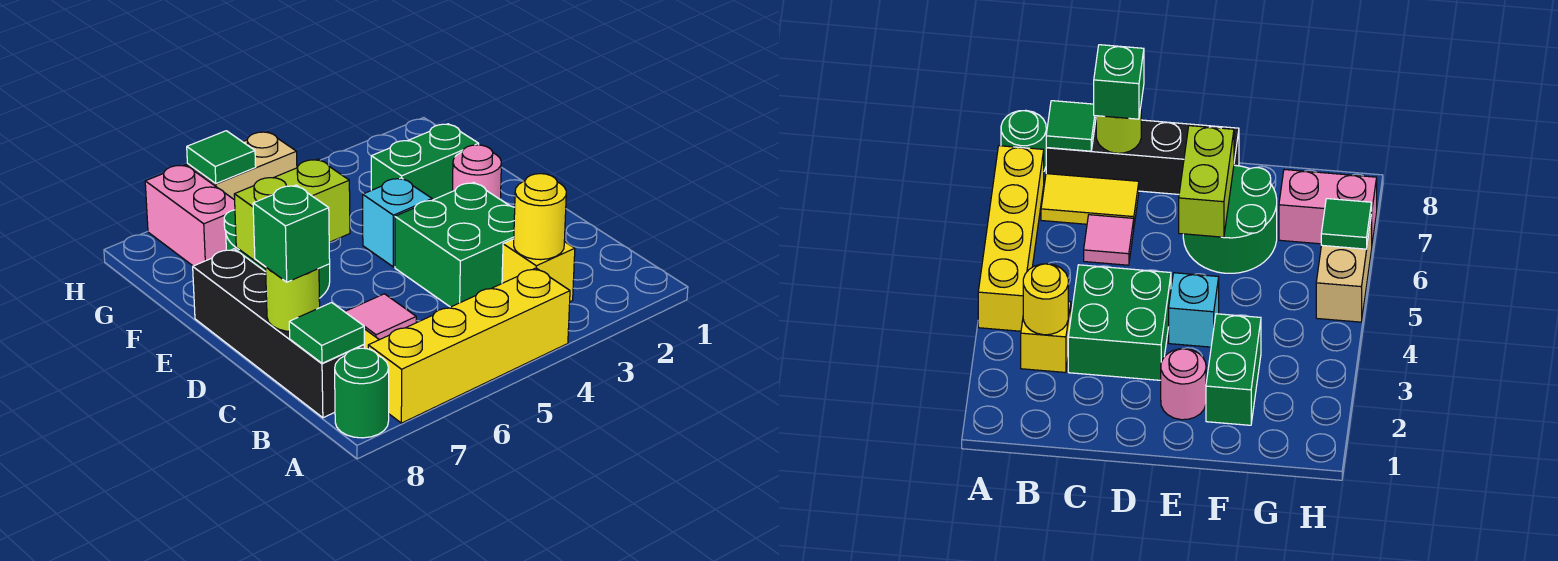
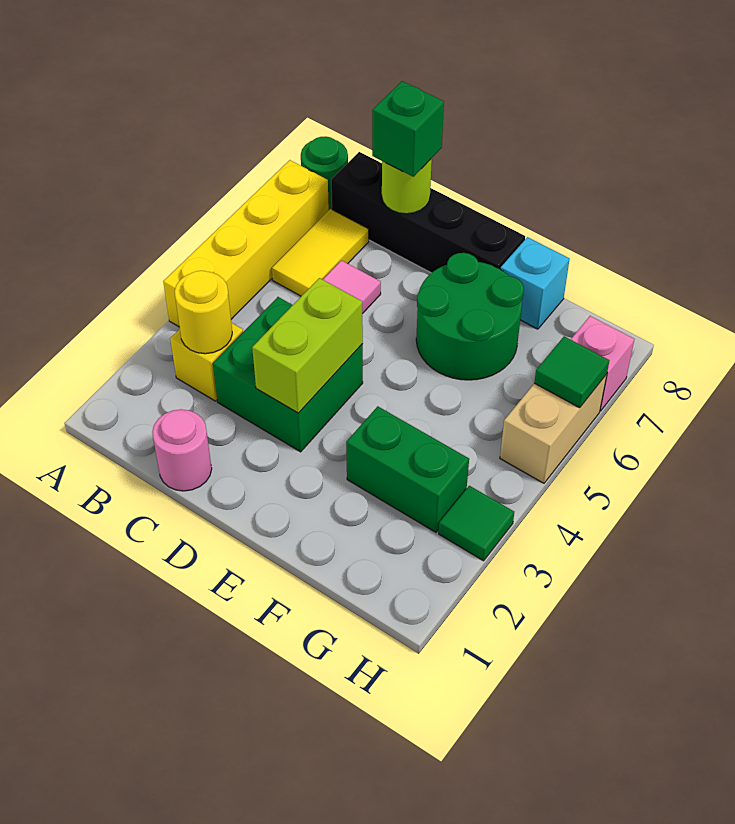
yellow tile B7:C7 level 1 -> yellow tile B6:B7 level 1
green tile B8 level 2 -> green tile H3 level 1
pink round brick E2 level 1 -> pink round brick C1 level 1
cyan brick E4 level 1 -> cyan brick F8 level 1
lime brick E6:E7 level 2 -> lime brick D3:D4 level 2
green brick F2:F3 level 1 -> green brick F3:G3 level 1
pink brick G7:H7 level 1 -> pink brick H7 level 1

